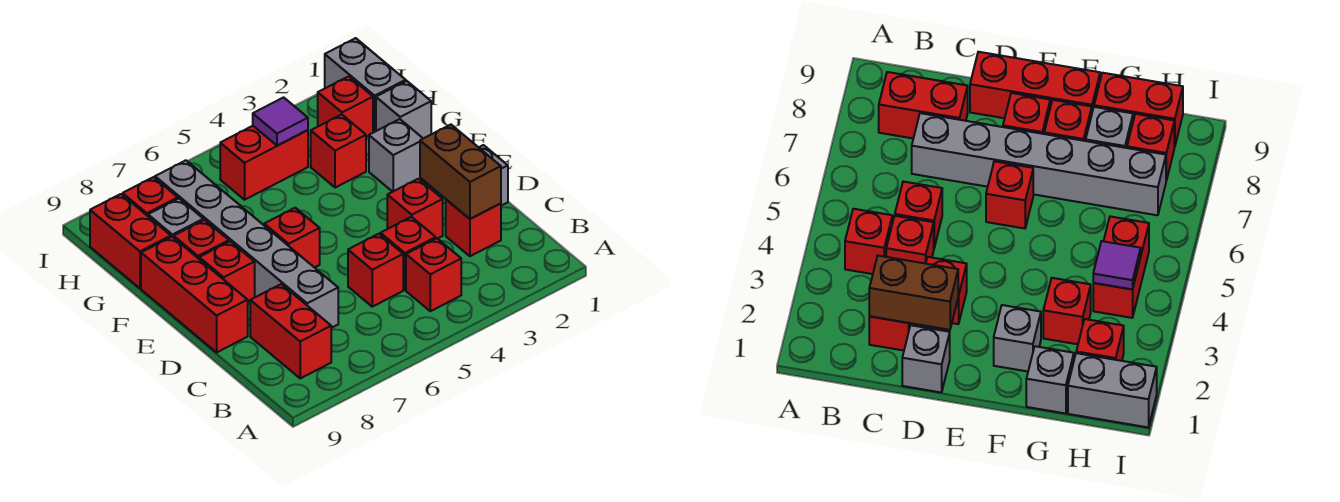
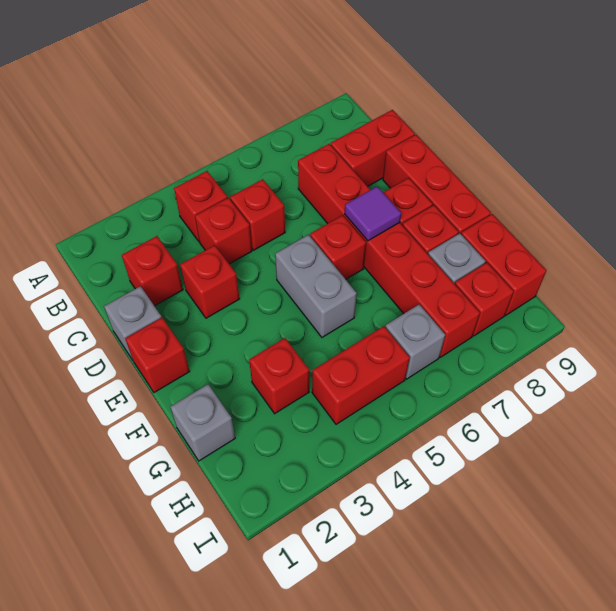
red brick B8:C8 level 1 -> red brick C8:C9 level 1
brown brick C2:D2 level 2 -> none
grey brick C7:H7 level 1 -> red brick C7:H7 level 1
grey brick F2 level 1 -> grey brick H6 level 1
grey brick H1:I1 level 1 -> grey brick E5:F5 level 1
red brick H2 level 1 -> red brick E1 level 1
purple tile H4 level 2 -> purple tile E7 level 2

